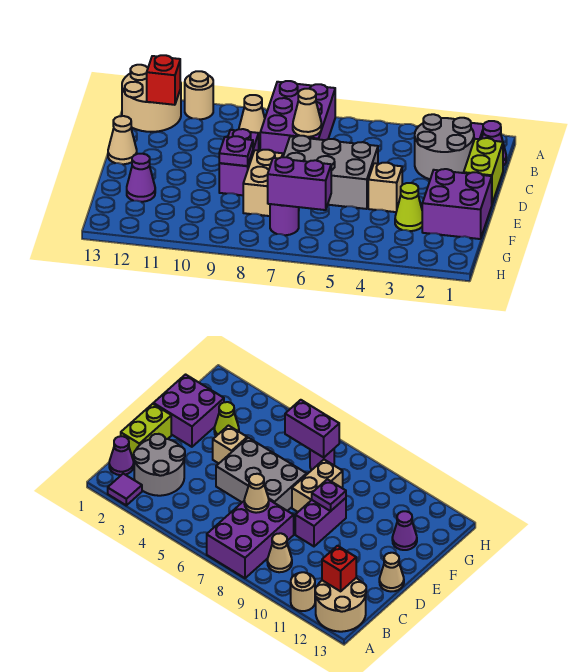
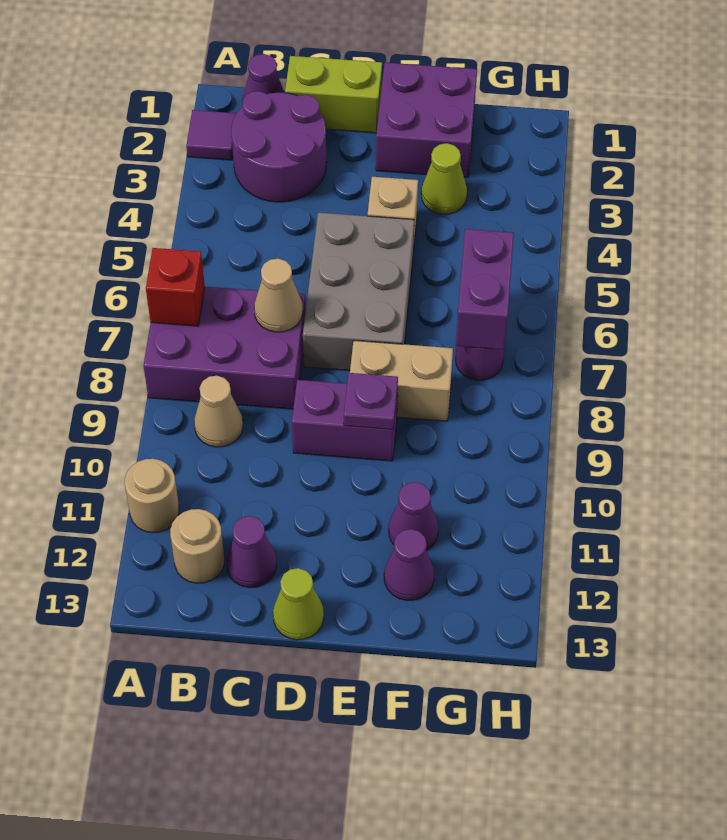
tan round brick A12:B13 level 1 -> tan round brick B12 level 1
grey round brick B2:C3 level 1 -> purple round brick B2:C3 level 1
red brick B12 level 2 -> red brick A7 level 2
none -> purple cone C12 level 1
tan cone D13 level 1 -> lime cone D13 level 1
none -> purple cone F11 level 1

